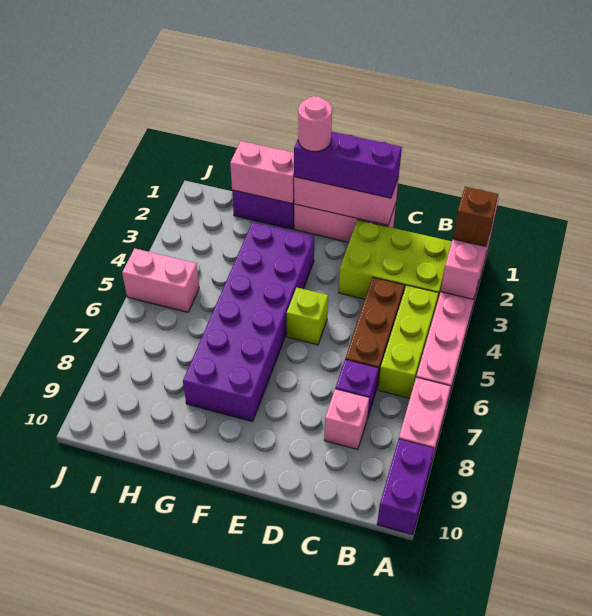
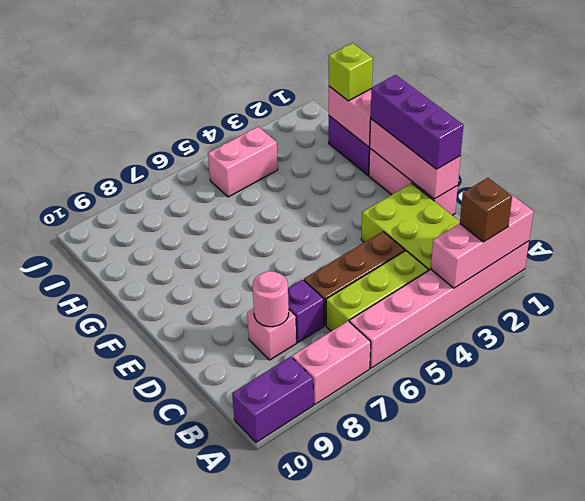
lime brick E5 level 1 -> lime brick H1 level 3
pink round brick F1 level 4 -> pink round brick C8 level 2
purple brick F3:G8 level 1 -> none
pink brick I5:J5 level 1 -> pink brick I4:I5 level 1

